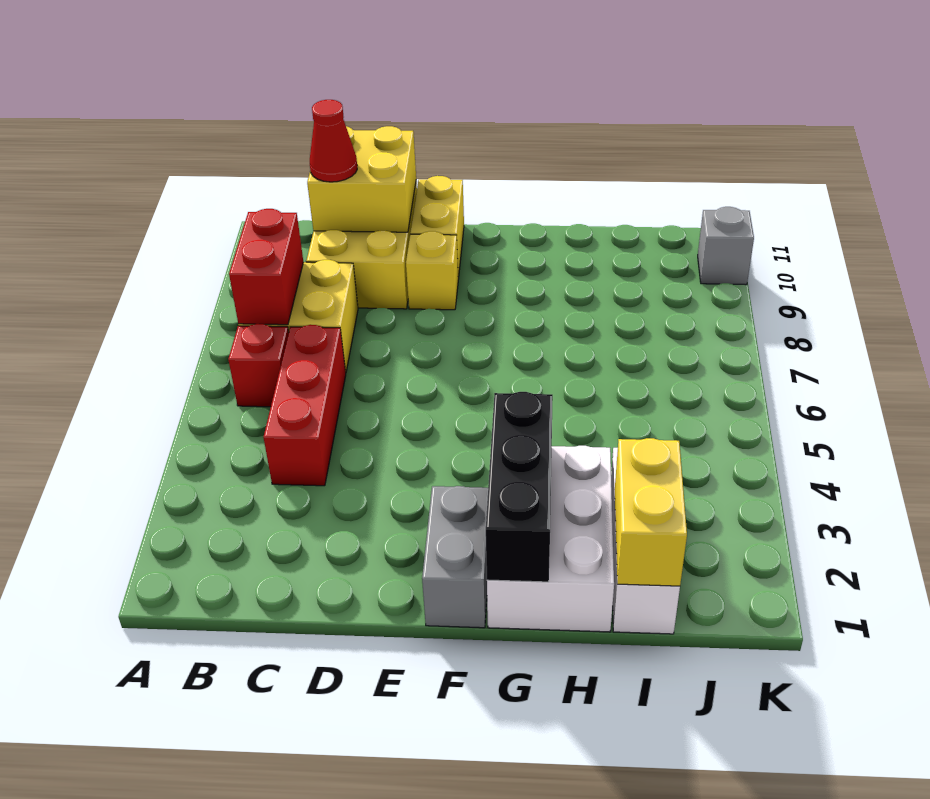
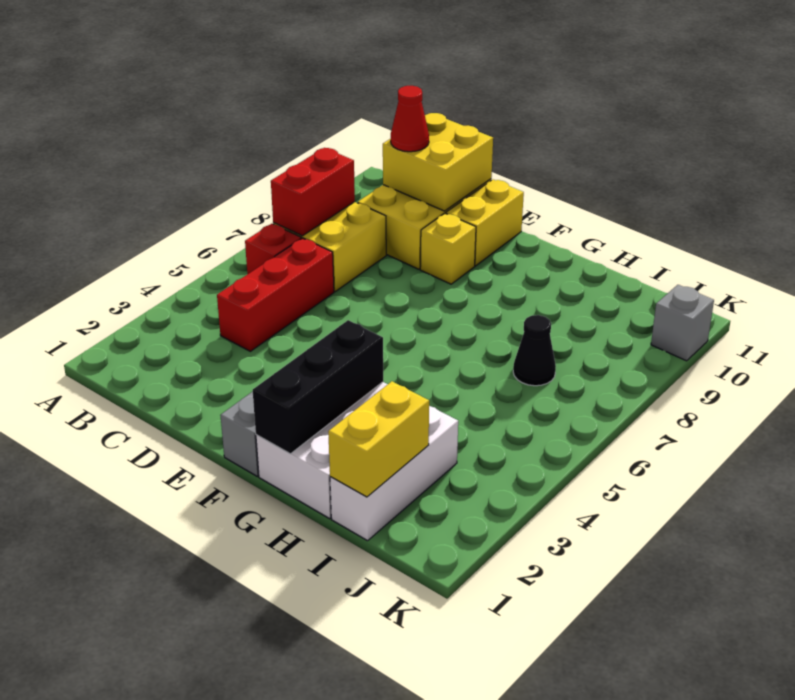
none -> black cone I7 level 1

